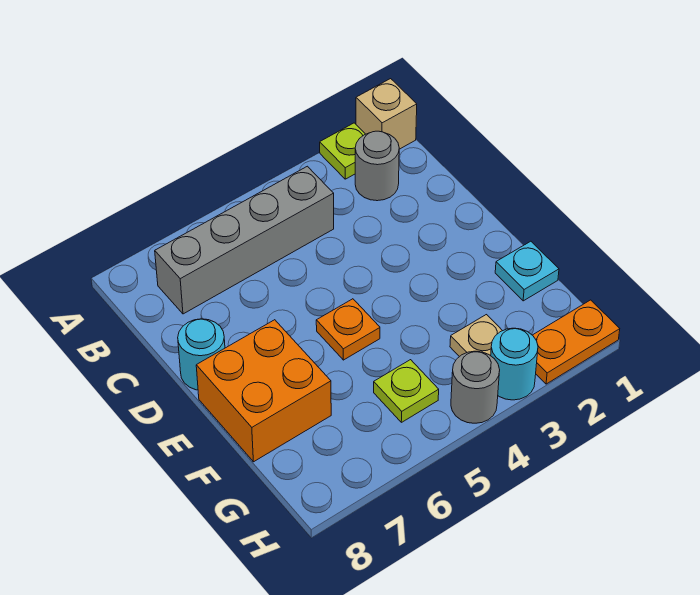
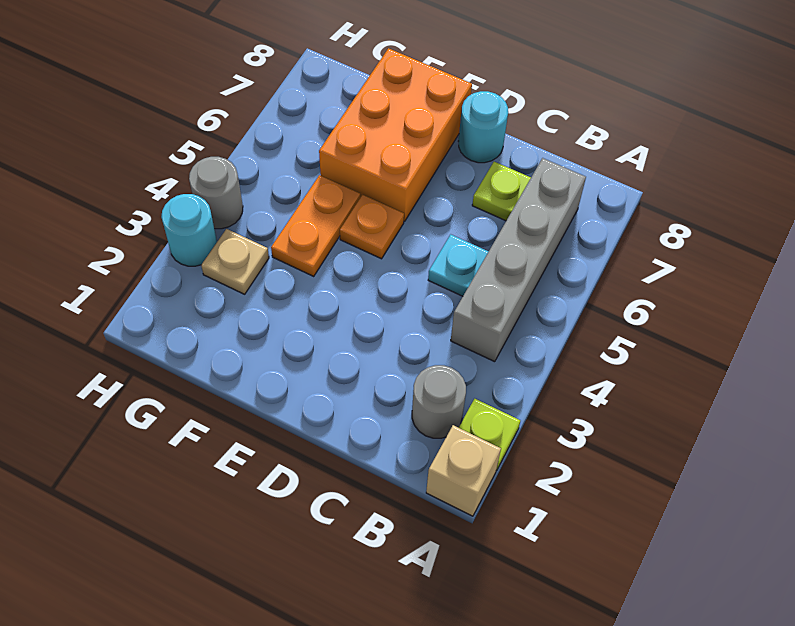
orange brick E7:F8 level 1 -> orange brick E6:F8 level 1
cyan plate F1 level 1 -> cyan plate C5 level 1
lime plate G5 level 1 -> lime plate C7 level 1
orange plate H1:H2 level 1 -> orange plate F4:F5 level 1

